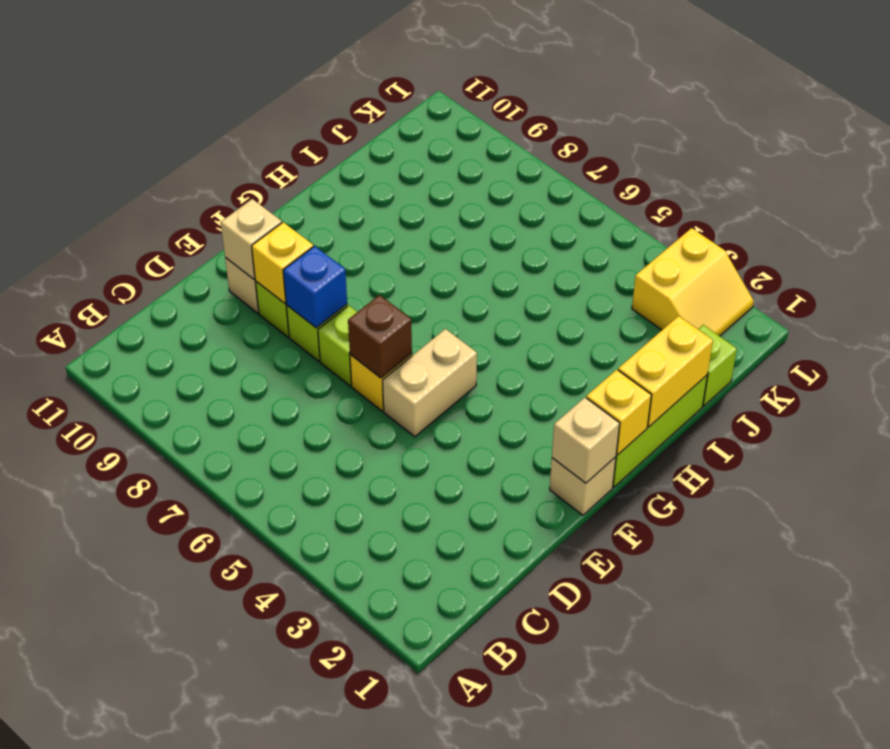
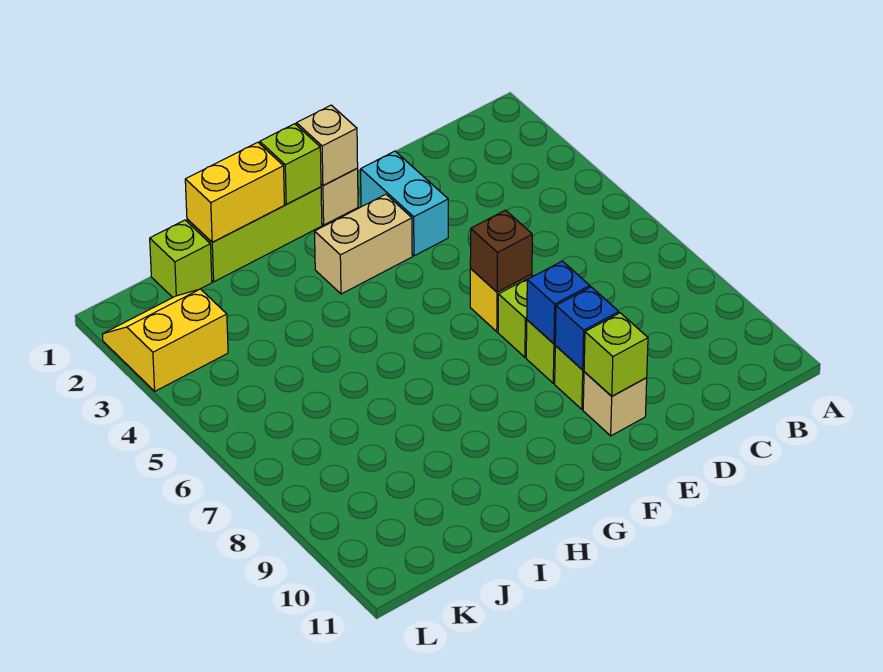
none -> cyan brick E2:E3 level 1
tan brick E5:F5 level 1 -> tan brick F3:G3 level 1
yellow brick E9 level 2 -> blue brick E9 level 2
tan brick E10 level 2 -> lime brick E10 level 2
yellow brick G1 level 2 -> lime brick G1 level 2

